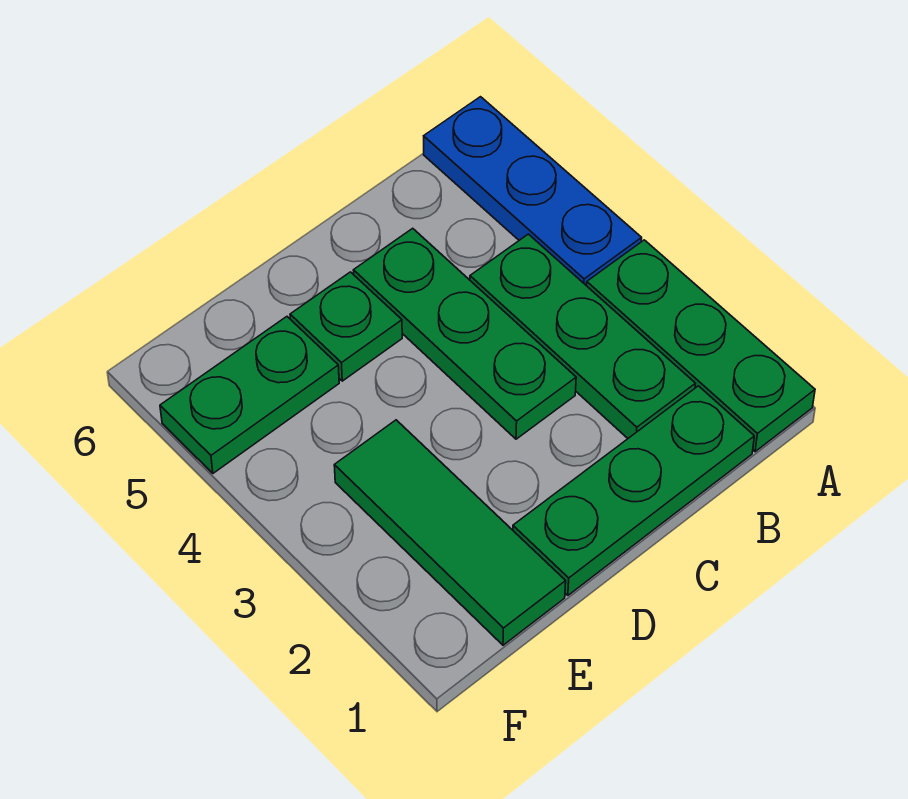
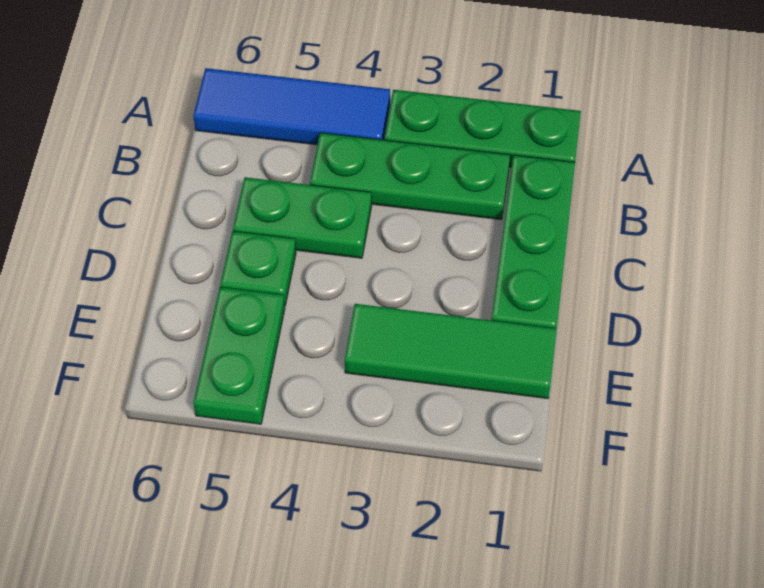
blue plate A4:A6 level 1 -> blue tile A4:A6 level 1
green plate C3:C5 level 1 -> green plate C4:C5 level 1

